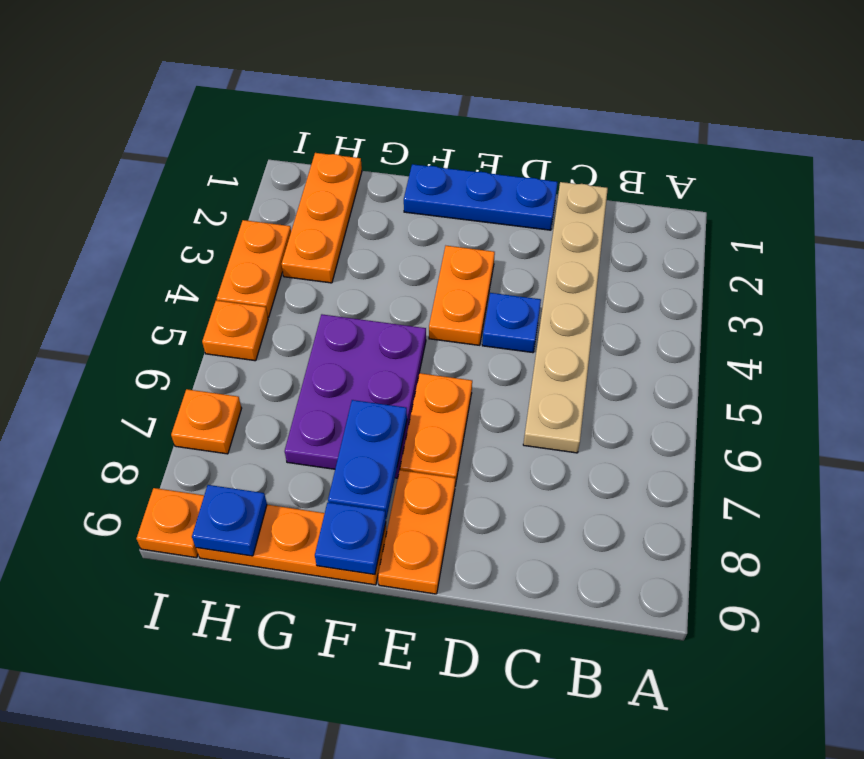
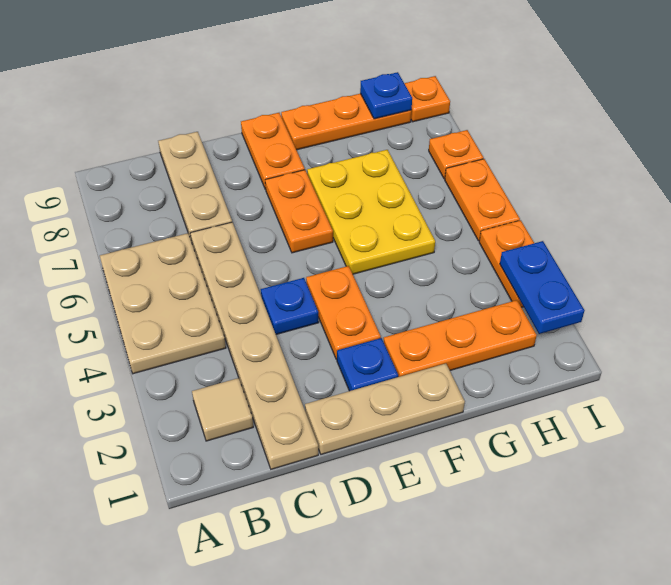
none -> tan plate A4:B6 level 1
none -> tan tile B2 level 1
none -> tan plate C7:C9 level 1
blue plate D1:F1 level 1 -> tan plate D1:F1 level 1
purple plate F5:G7 level 1 -> yellow plate F5:G7 level 1
blue plate F7:F8 level 2 -> blue plate I2:I3 level 2
blue plate F9 level 2 -> blue plate E2 level 1
orange plate H1:H3 level 1 -> orange plate F2:H2 level 1
orange plate I5 level 1 -> orange plate I5:I6 level 1

